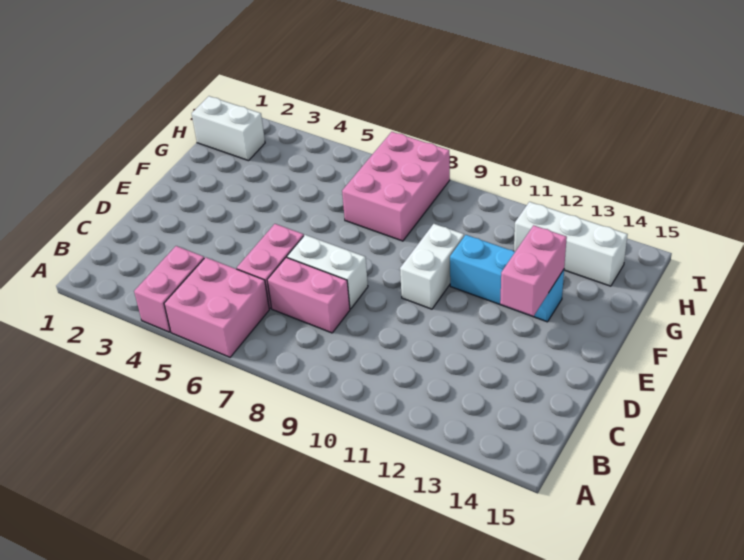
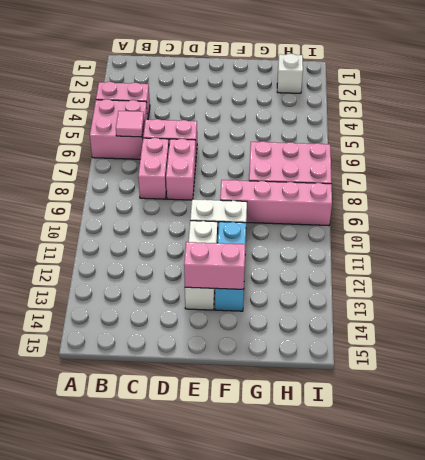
none -> pink tile B6 level 2
white brick D7:D8 level 1 -> pink brick D7:D8 level 1
none -> pink brick F9:I9 level 1
white brick H1:H2 level 1 -> white brick H2 level 1
white brick H12:H14 level 1 -> white brick E11:E13 level 1

